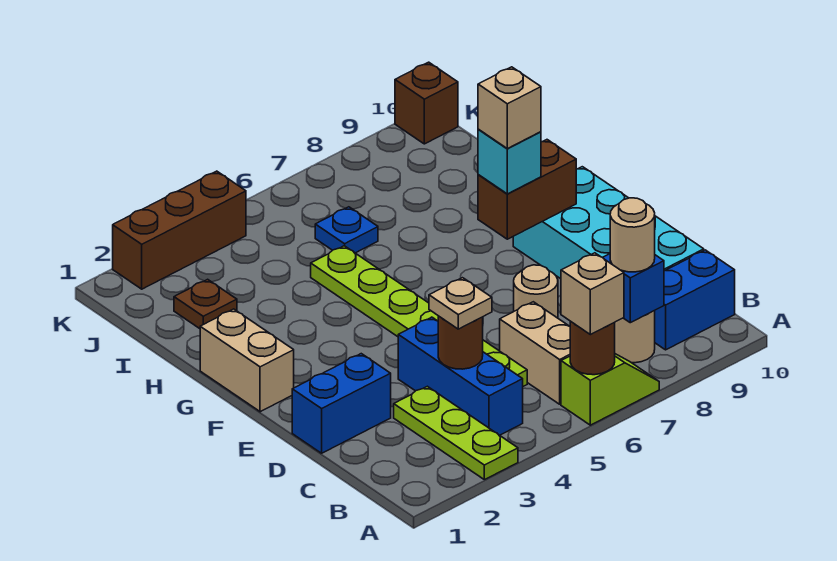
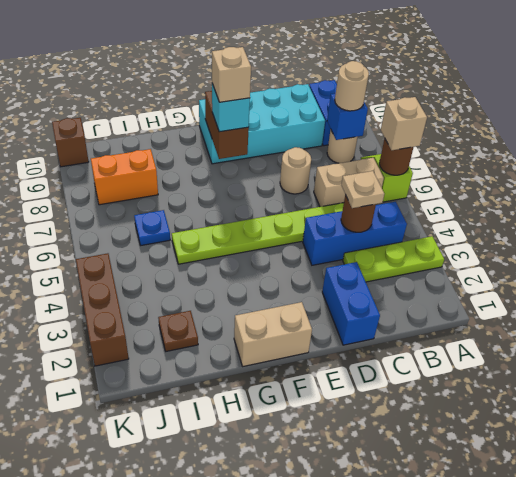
none -> orange brick I8:J8 level 1

